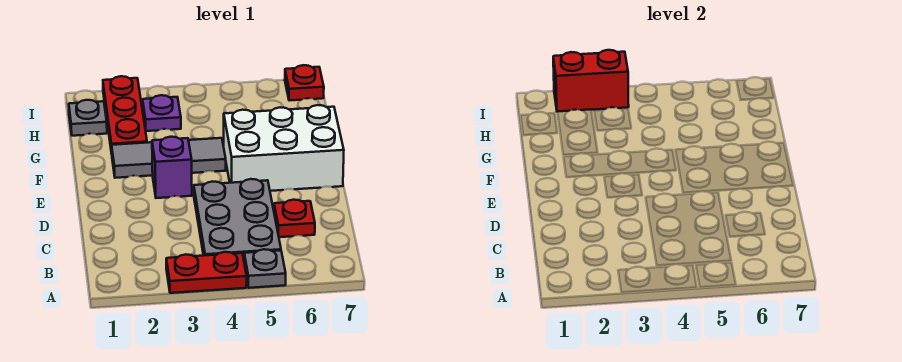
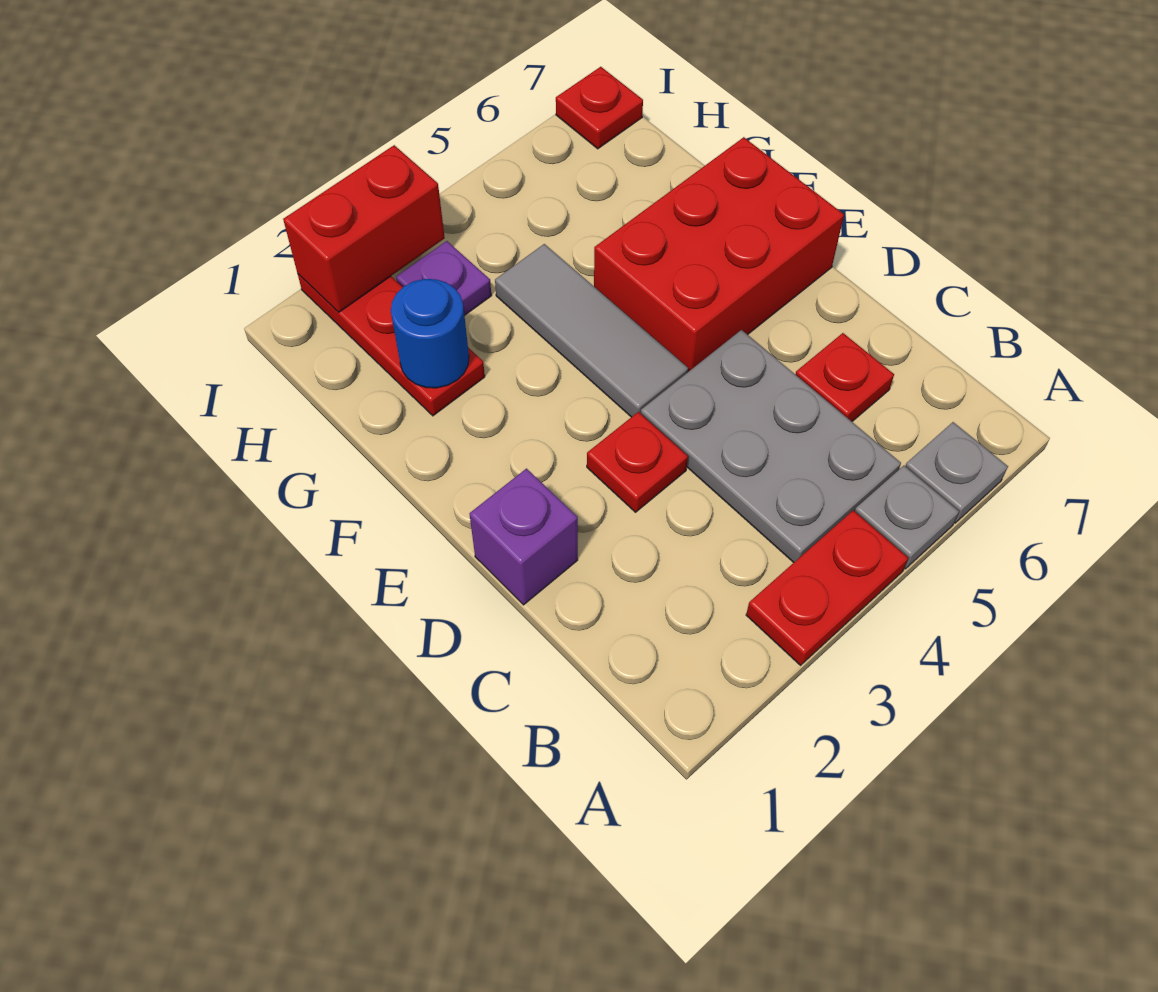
none -> red plate D3 level 1
purple brick E3 level 1 -> purple brick D1 level 1
white brick E5:F7 level 1 -> red brick E5:F7 level 1
grey tile F2:F4 level 1 -> grey tile E4:G4 level 1
none -> blue round brick G2 level 2
grey plate H1 level 1 -> grey plate A6 level 1

